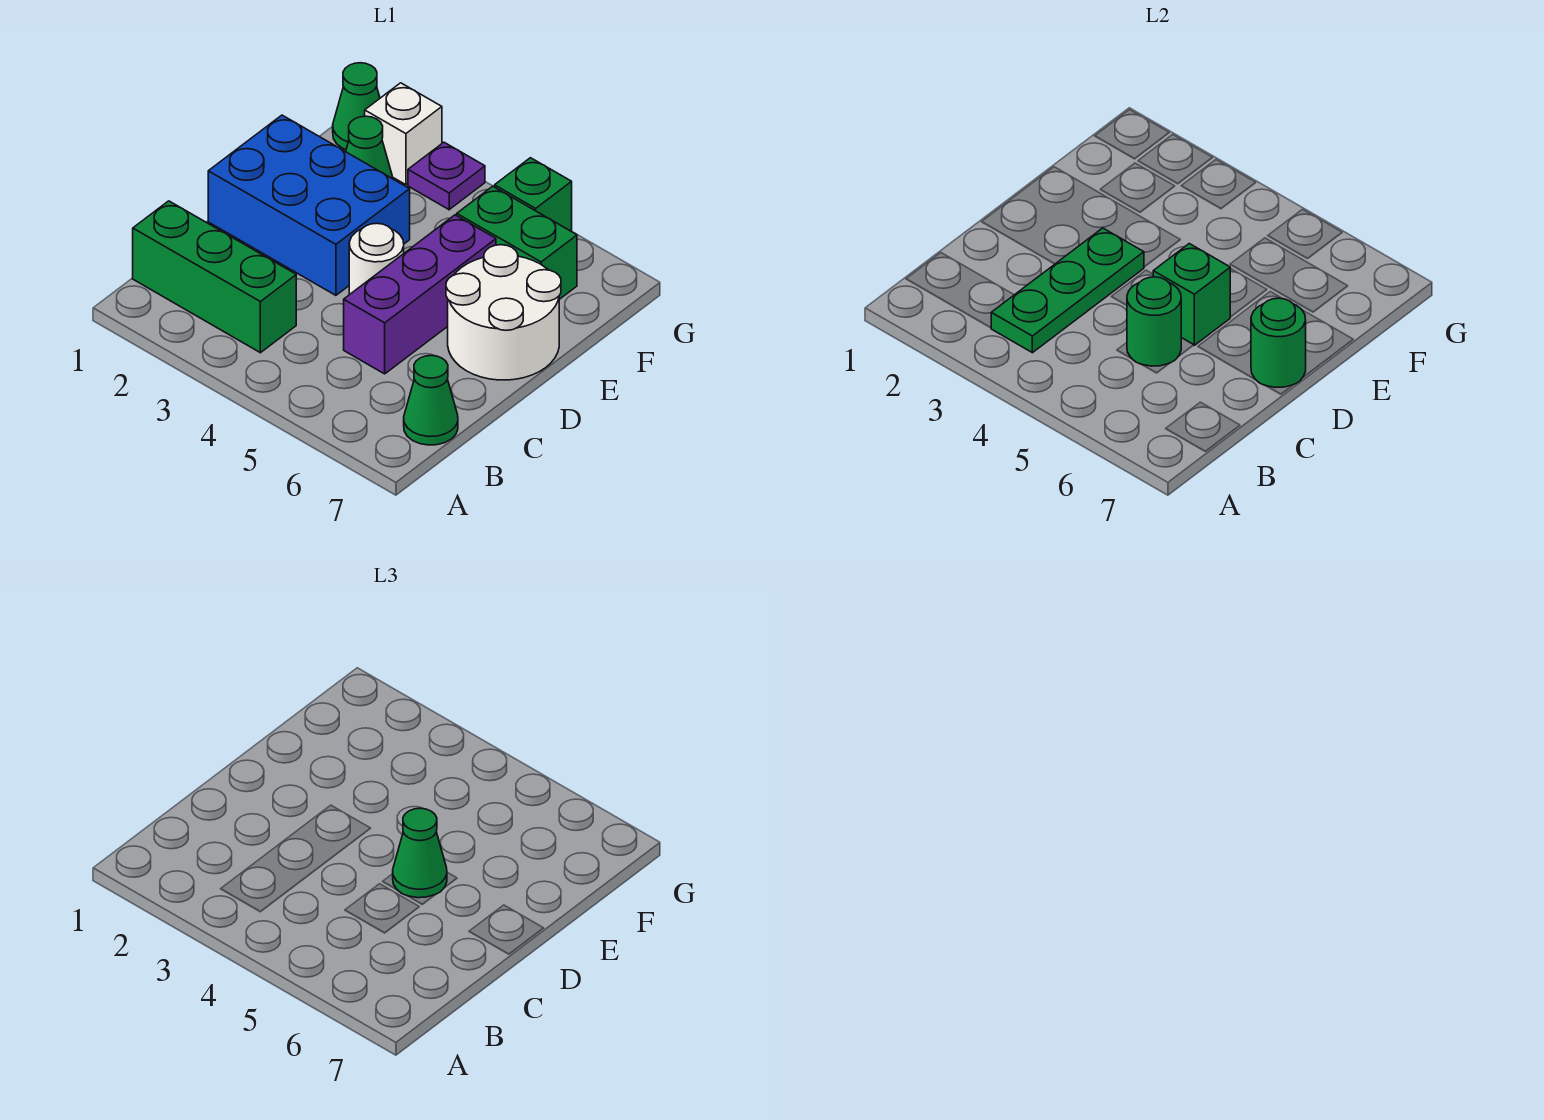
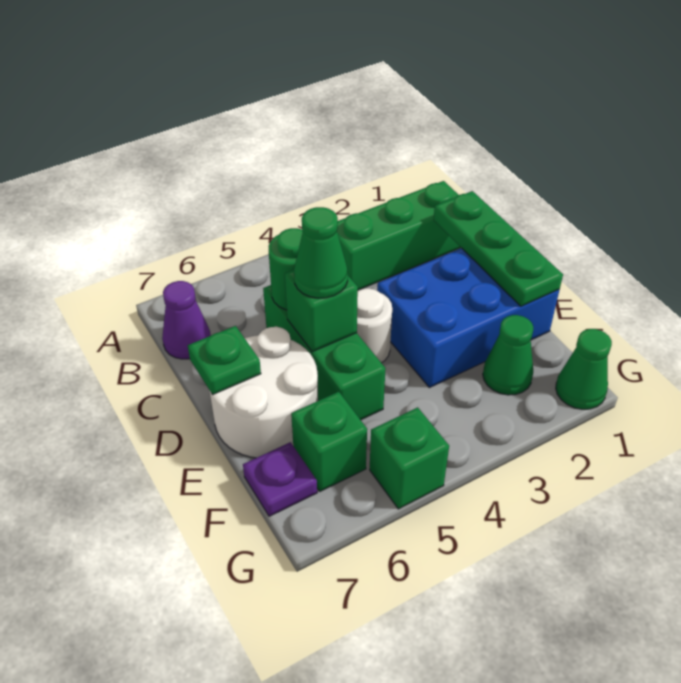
green plate B3:D3 level 2 -> green plate C1:E1 level 2
green cone B7 level 1 -> purple cone B7 level 1
purple brick C5:E5 level 1 -> green brick C5:E5 level 1
green round brick D7 level 2 -> green plate D7 level 2
green brick F5:F6 level 1 -> green brick F6 level 1
white brick G2 level 1 -> none
purple plate G3 level 1 -> purple plate F7 level 1

